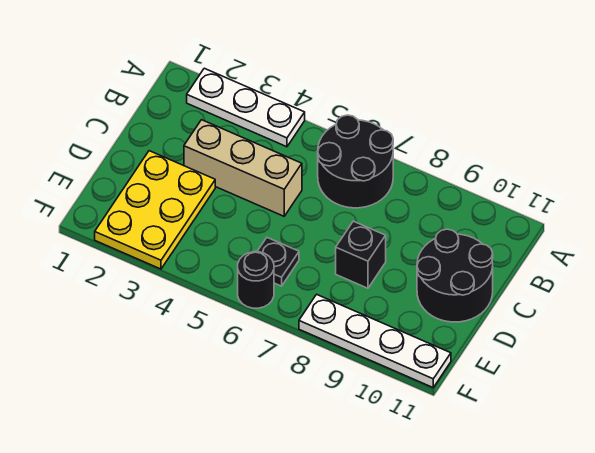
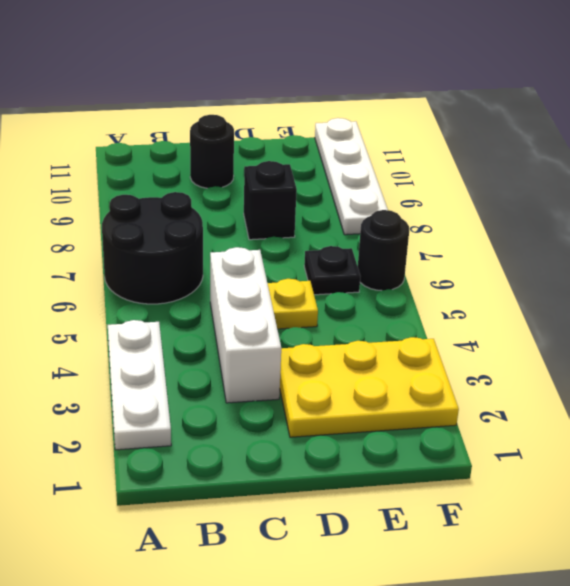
tan brick C3:C5 level 1 -> white brick C3:C5 level 1
black round brick C10:D11 level 1 -> black round brick C10 level 1
none -> yellow plate D5 level 1

